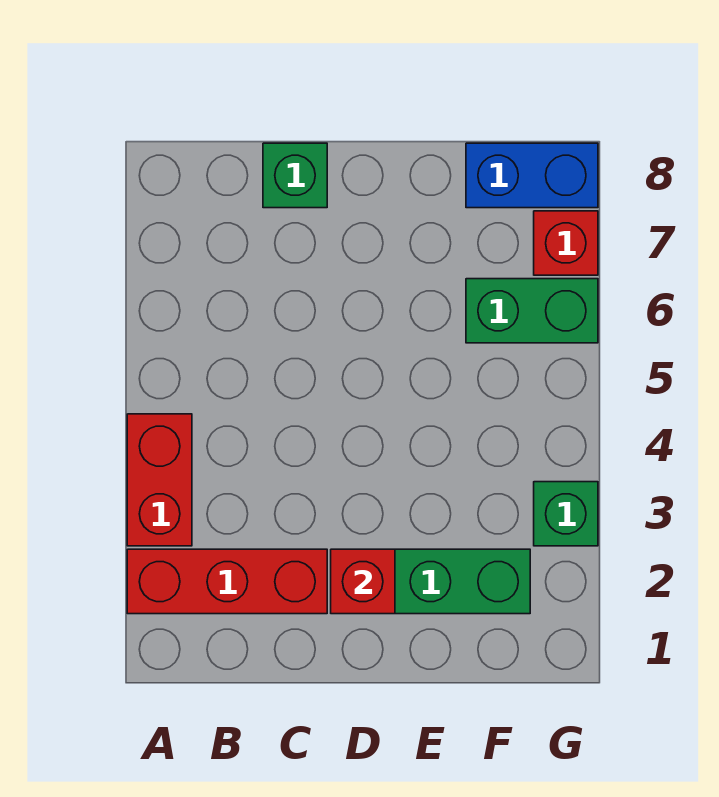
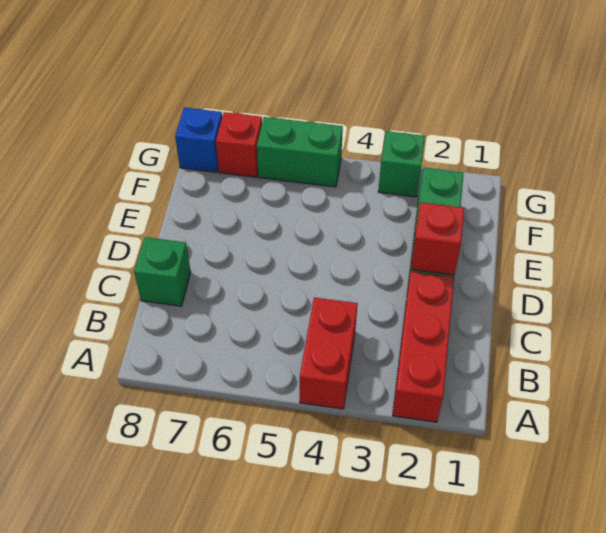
red brick A3:A4 level 1 -> red brick A4:B4 level 1
green brick F6:G6 level 1 -> green brick G5:G6 level 1
blue brick F8:G8 level 1 -> blue brick G8 level 1

